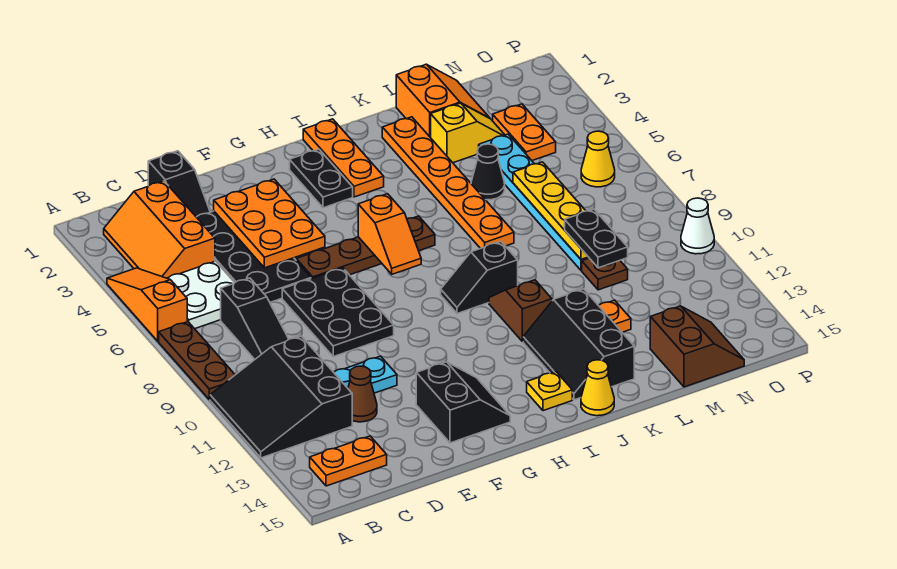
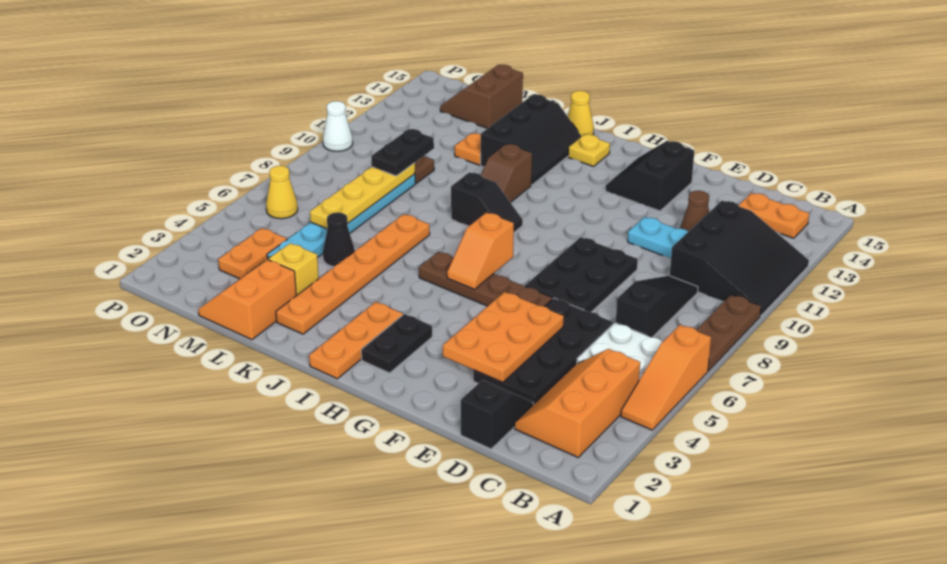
orange slope B2:C4 level 1 top C -> orange slope B2:C4 level 1 top B
orange slope H6:H7 level 2 top 6 -> orange slope H6:H7 level 2 top 7

